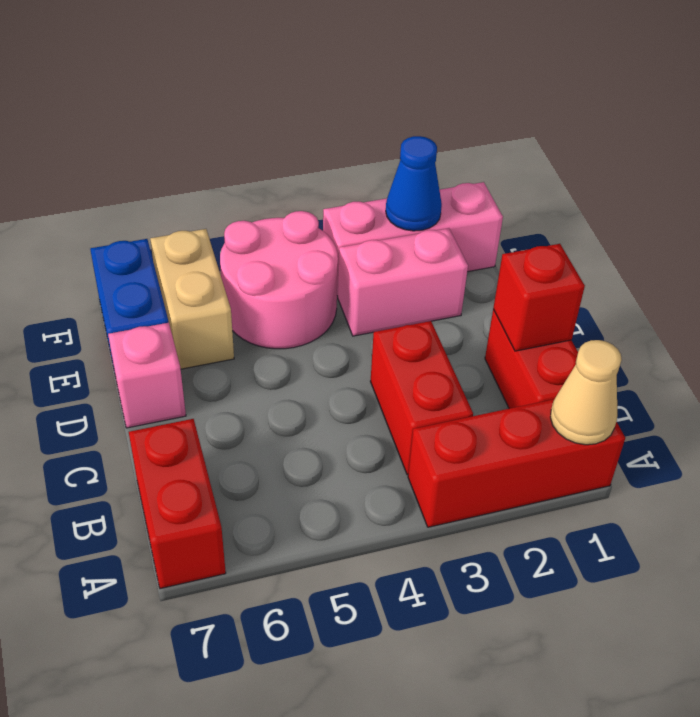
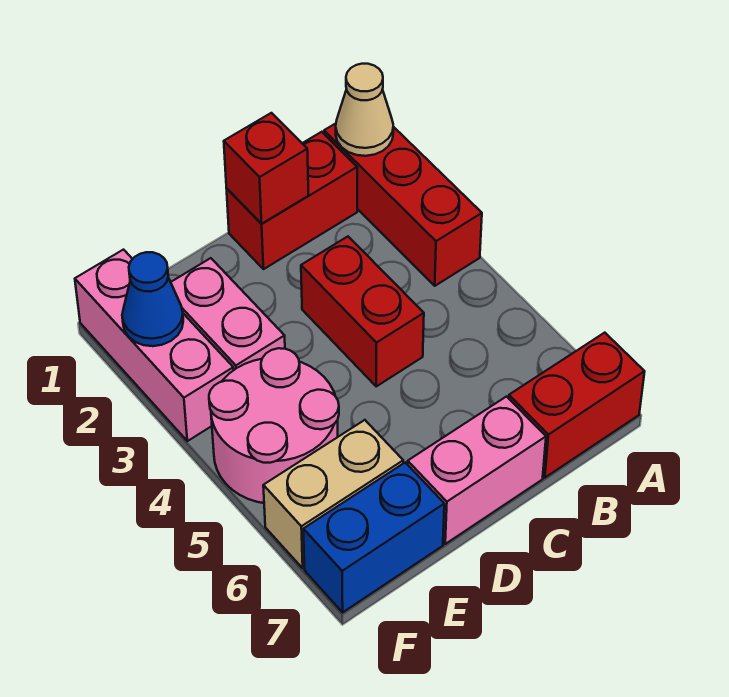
red brick B3:C3 level 1 -> red brick C3:C4 level 1
pink brick D7 level 1 -> pink brick C7:D7 level 1

